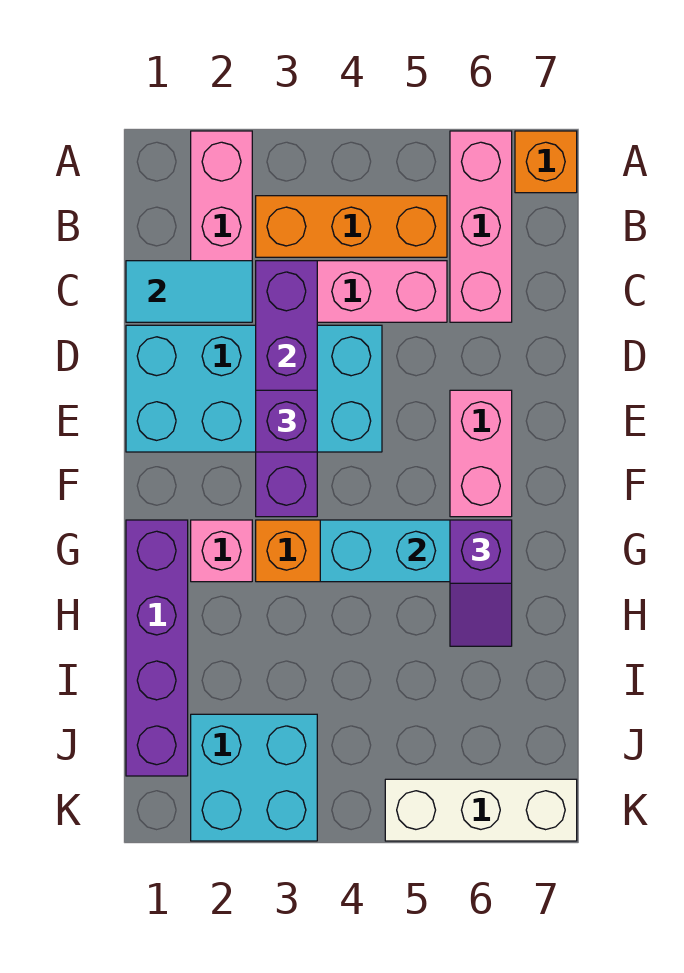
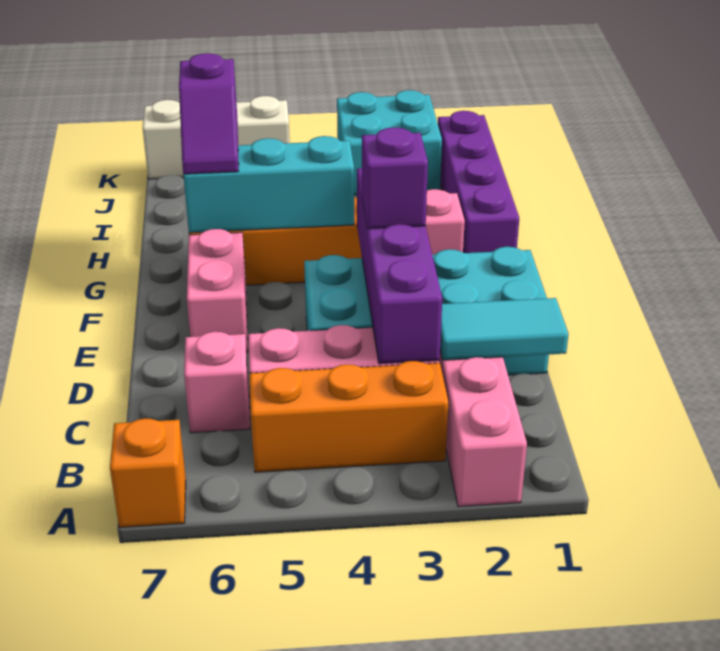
pink brick A6:C6 level 1 -> pink brick C6 level 1
purple slope G6:H6 level 3 top G -> purple slope G6:H6 level 3 top H

